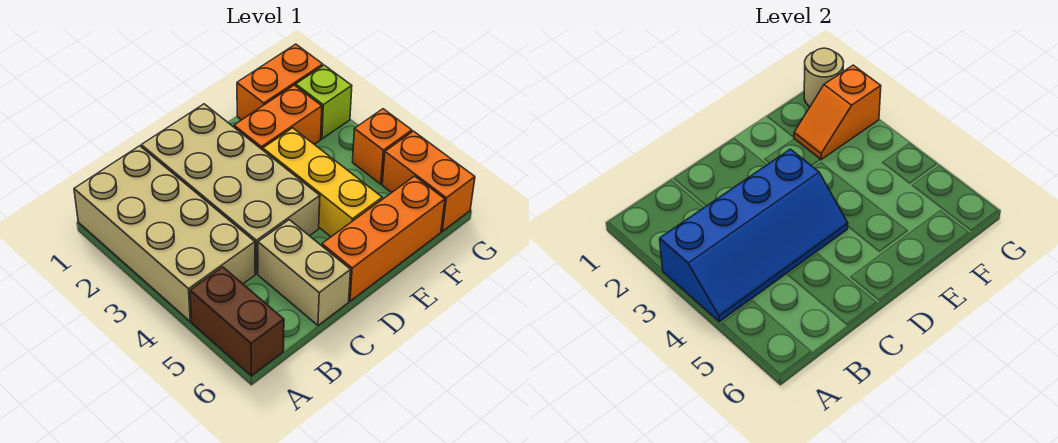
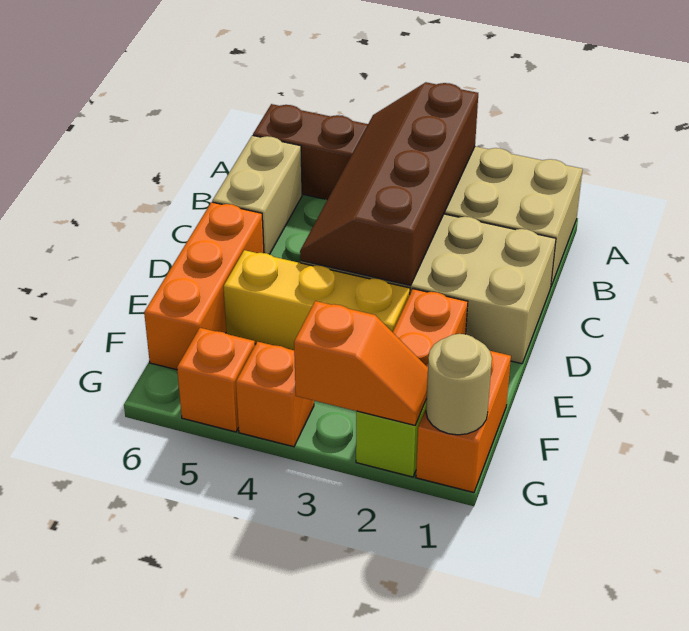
blue slope A3:D4 level 2 top 3 -> brown slope A3:D4 level 2 top 3
tan brick C5:C6 level 1 -> tan brick B6:C6 level 1
orange slope F2:G2 level 2 top G -> orange slope G2:G3 level 2 top 3
orange brick G5:G6 level 1 -> orange brick G5 level 1

